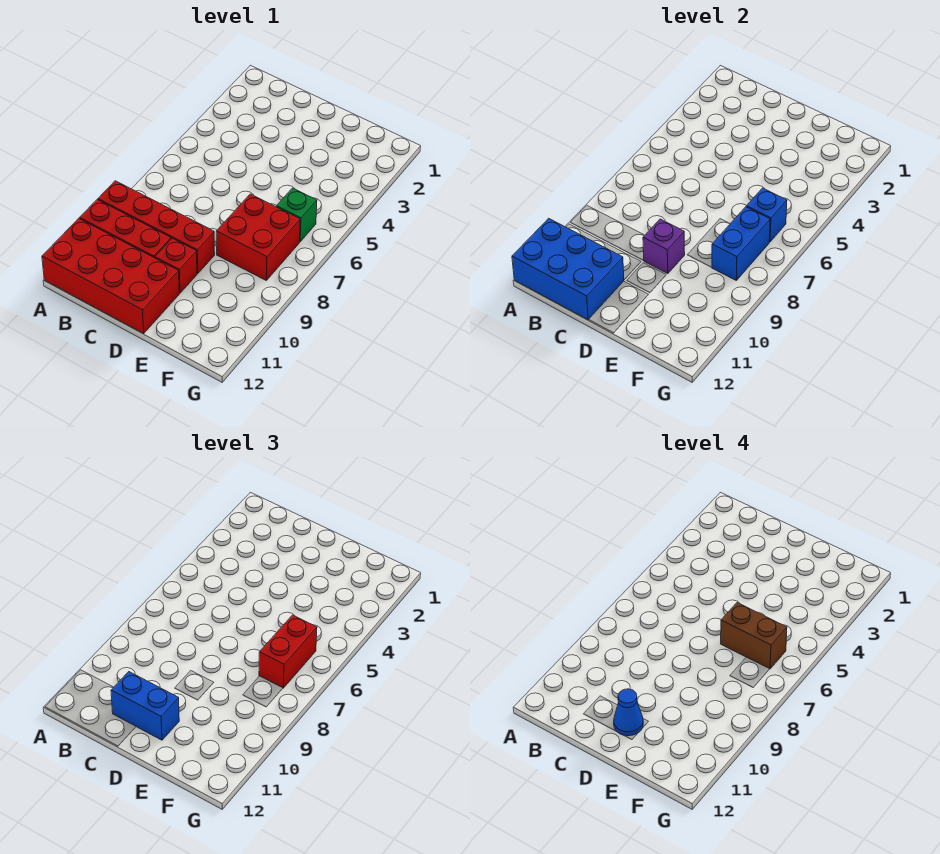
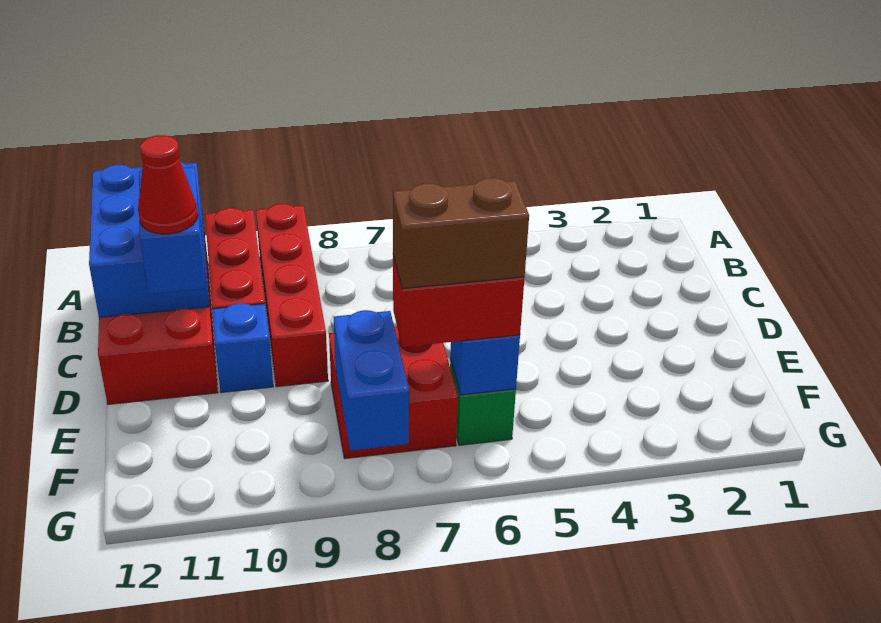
purple brick D9 level 2 -> none
red brick D10 level 1 -> blue brick D10 level 1
blue cone D11 level 4 -> red cone D11 level 4
brown brick E6:F6 level 4 -> brown brick F6:F7 level 4
blue brick F7:F8 level 2 -> blue brick F8:G8 level 2

